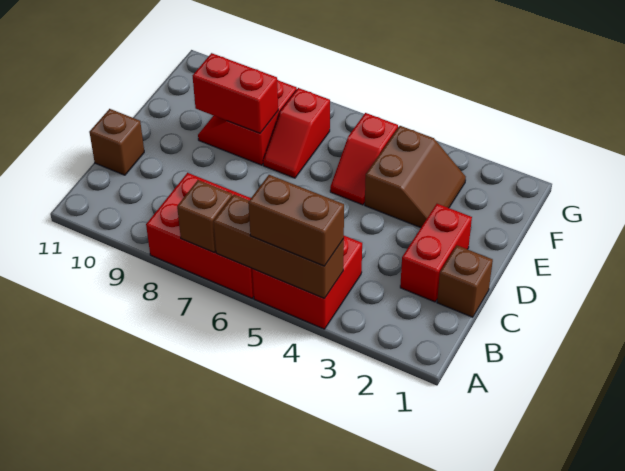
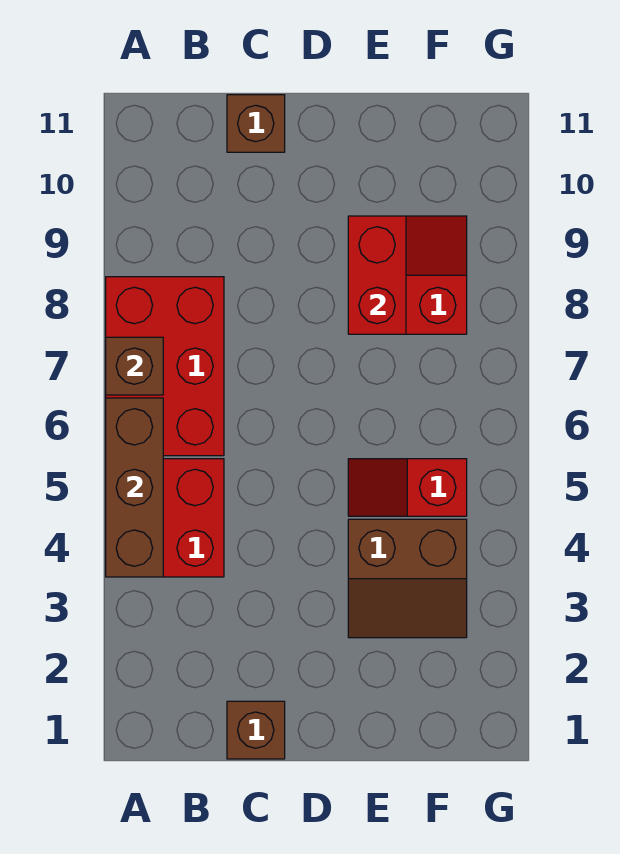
brown brick A4:A5 level 3 -> none
red brick C2:D2 level 1 -> none
red slope E7:F7 level 1 top F -> none

